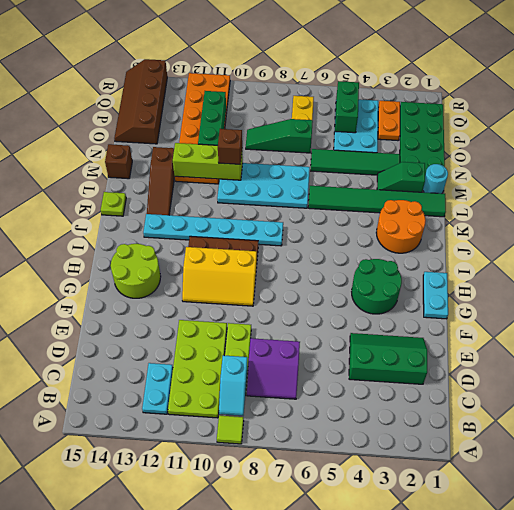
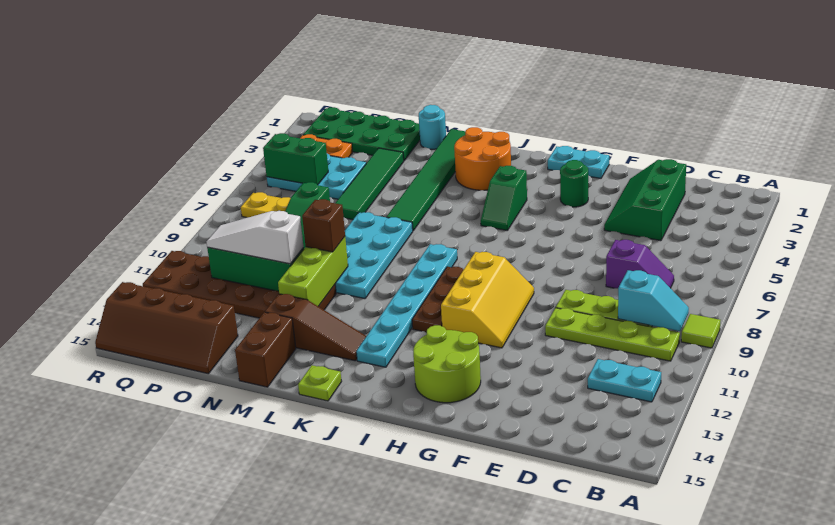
lime plate B10:E11 level 1 -> lime plate B10:E10 level 1
purple slope C7:D8 level 1 top D -> purple slope C7:D7 level 1 top D
green round brick G3:H4 level 1 -> green round brick G3 level 1
green slope M2:M3 level 1 top 2 -> green slope I4:I5 level 1 top 4
orange plate M11:R12 level 1 -> brown plate M11:R12 level 1
brown brick M15 level 1 -> brown brick M14:M15 level 1
none -> white slope N11:P11 level 3 top N

